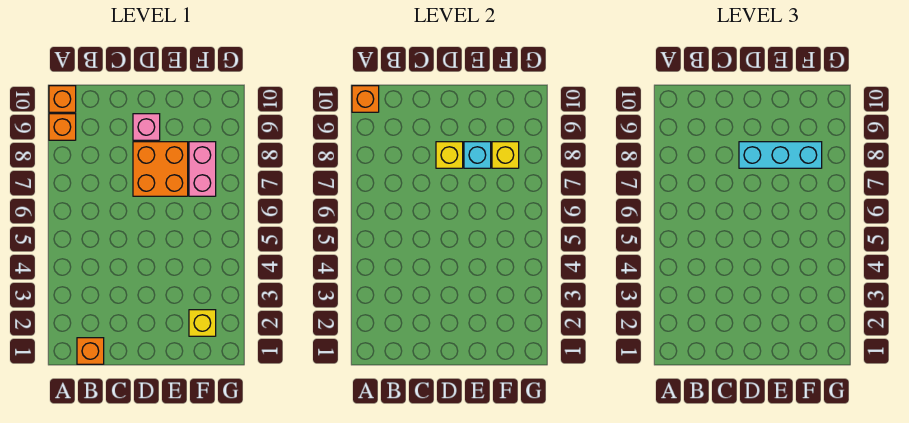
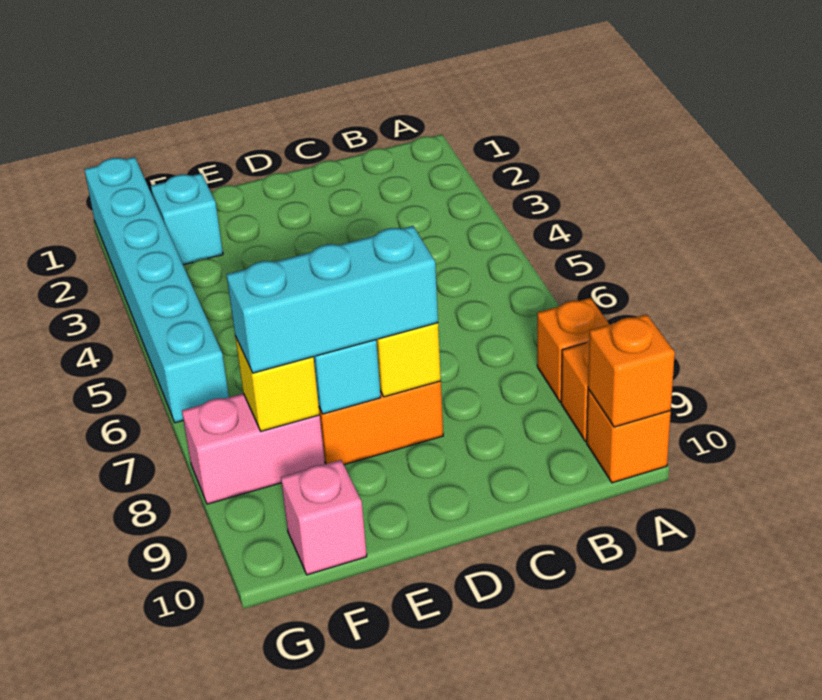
orange brick B1 level 1 -> orange brick A8 level 1
pink brick D9 level 1 -> pink brick F10 level 1
yellow brick F2 level 1 -> cyan brick F2 level 1
pink brick F7:F8 level 1 -> pink brick F8:G8 level 1
none -> cyan brick G1:G6 level 1

